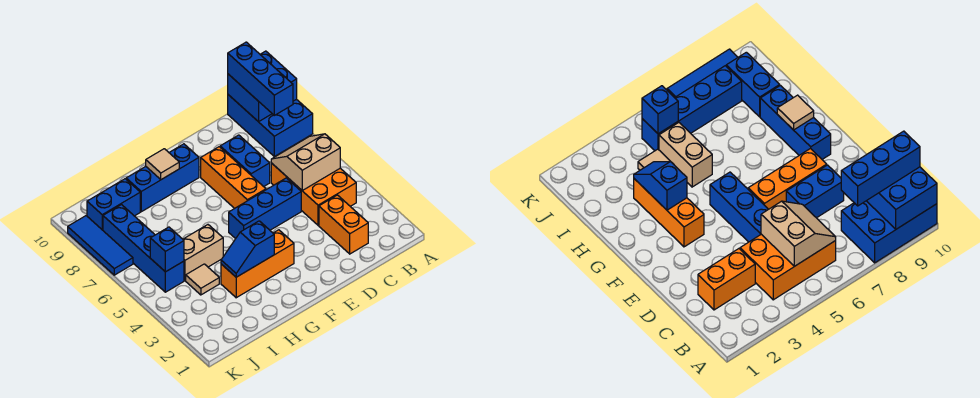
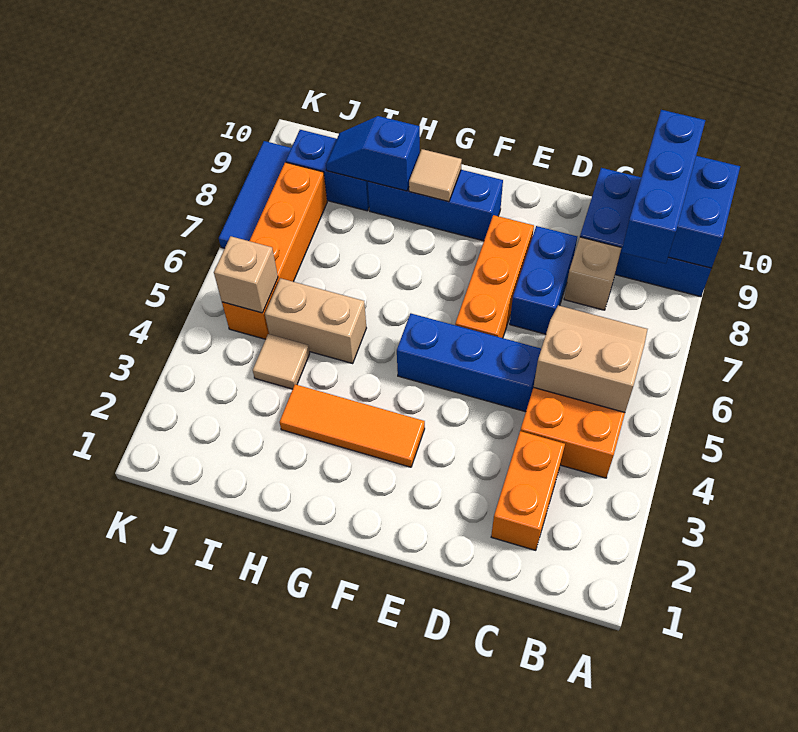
blue brick A8:B10 level 1 -> blue brick A9:C10 level 1
none -> tan brick C8 level 1
orange brick F3:H3 level 1 -> orange tile F3:H3 level 1
blue slope G3:H3 level 2 top G -> blue slope H9:I9 level 2 top H
blue brick J5:J8 level 1 -> orange brick J5:J8 level 1
blue brick J5 level 2 -> tan brick J5 level 2

